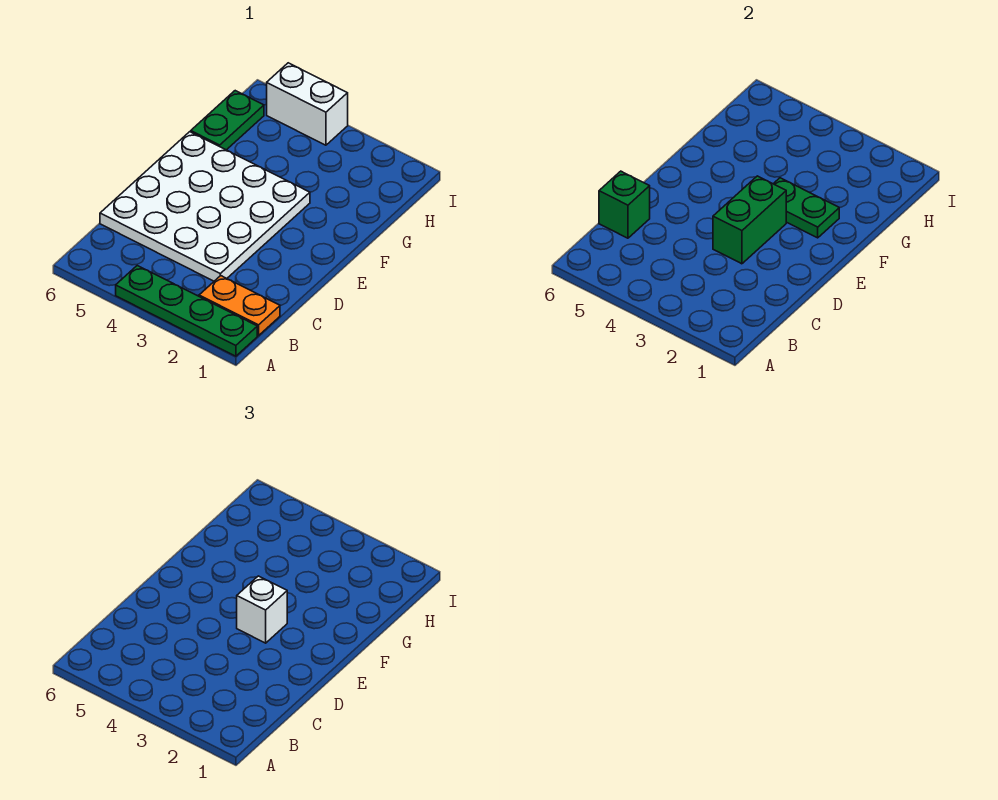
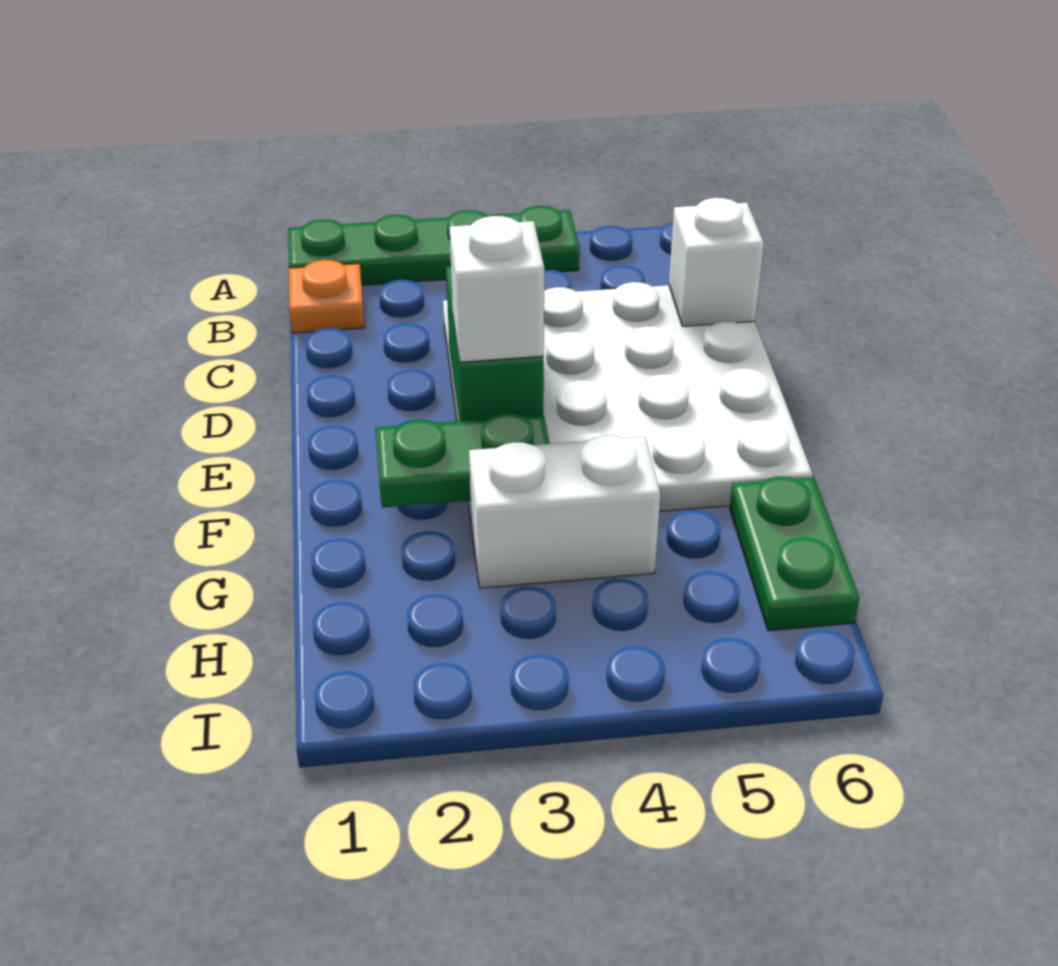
orange plate B1:B2 level 1 -> orange plate B1 level 1
green brick C6 level 2 -> white brick C6 level 2
white brick I4:I5 level 1 -> white brick G3:G4 level 1

